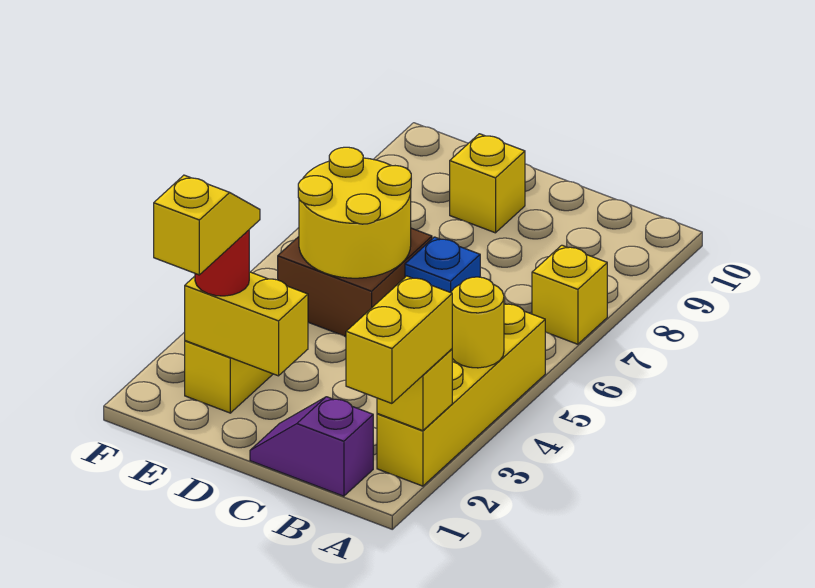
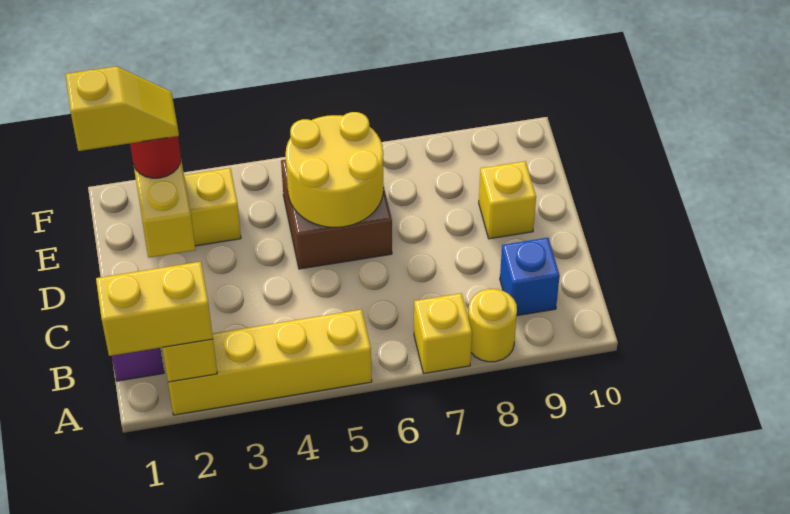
yellow round brick A4 level 2 -> yellow round brick A8 level 1
blue brick C6 level 1 -> blue brick B9 level 1

